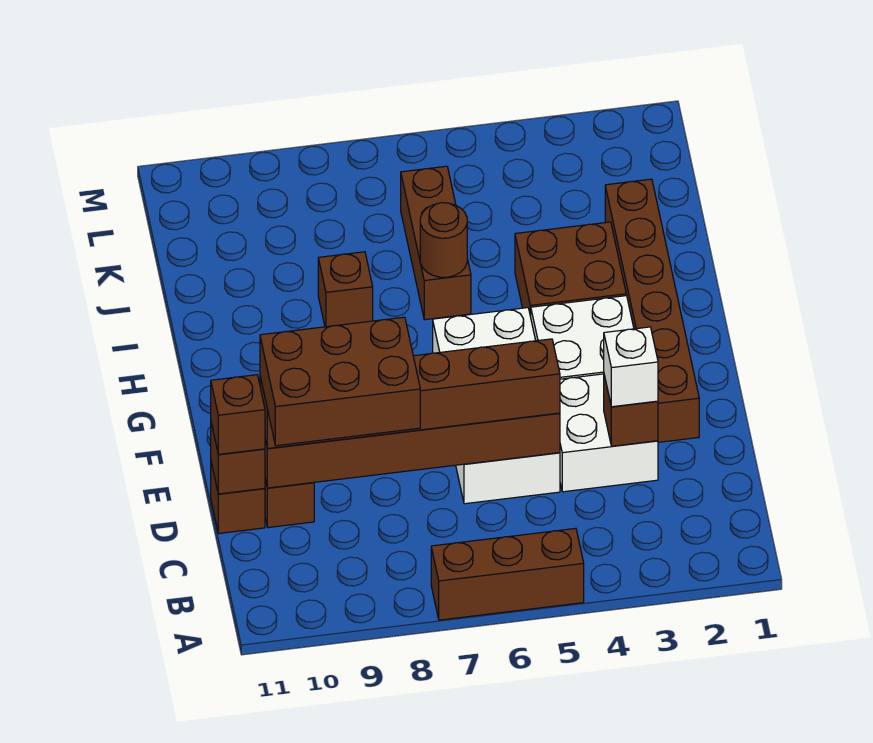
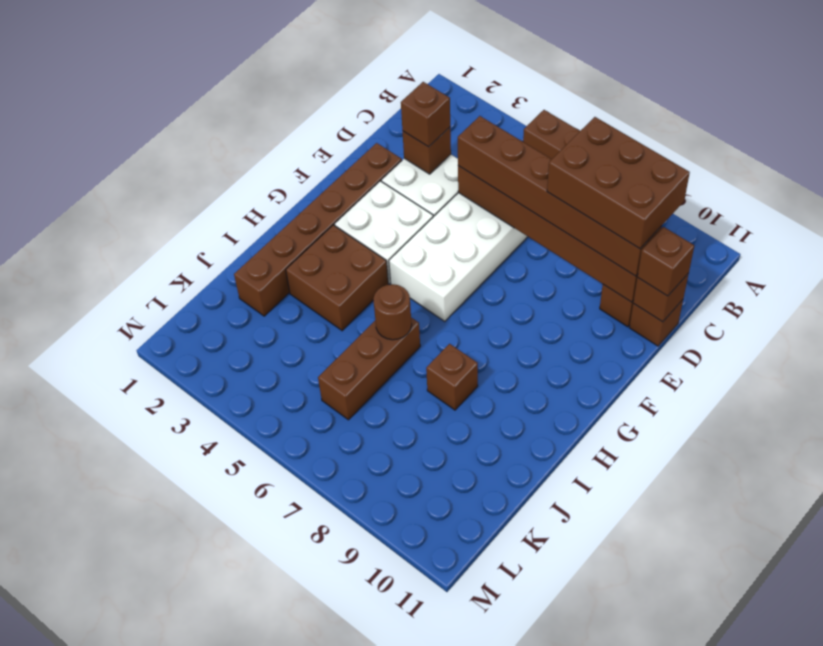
white brick D3 level 3 -> brown brick D3 level 3

